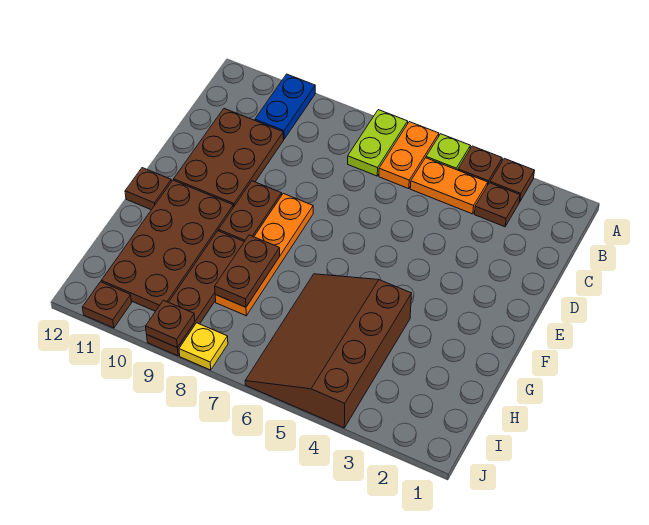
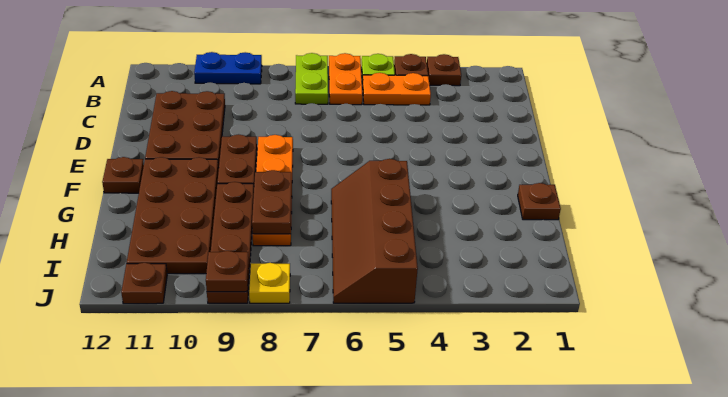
blue plate A10:B10 level 1 -> blue plate A9:A10 level 1
brown plate B3 level 1 -> brown plate G1 level 1
brown slope G4:J6 level 1 top 4 -> brown slope G5:J6 level 1 top 5

